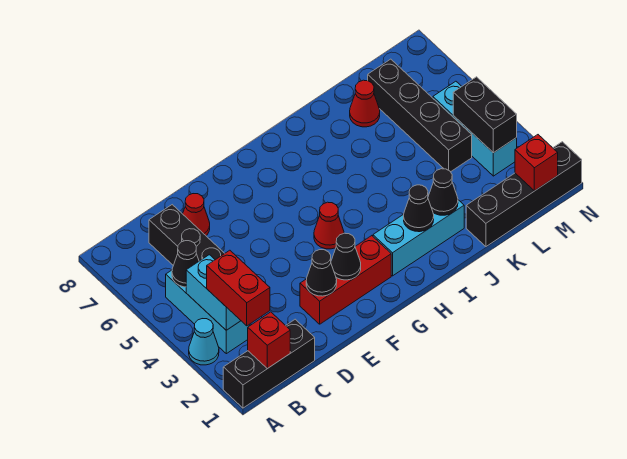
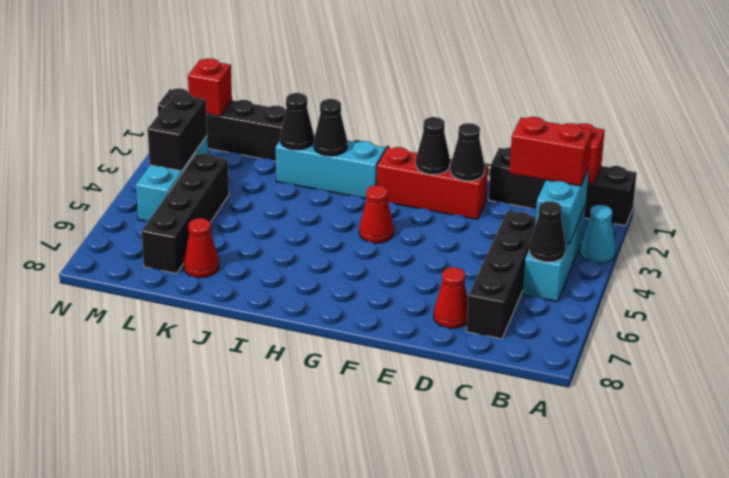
black brick A1:C1 level 1 -> black brick A1:D1 level 1
red brick B2:B3 level 3 -> red brick B3:C3 level 3

